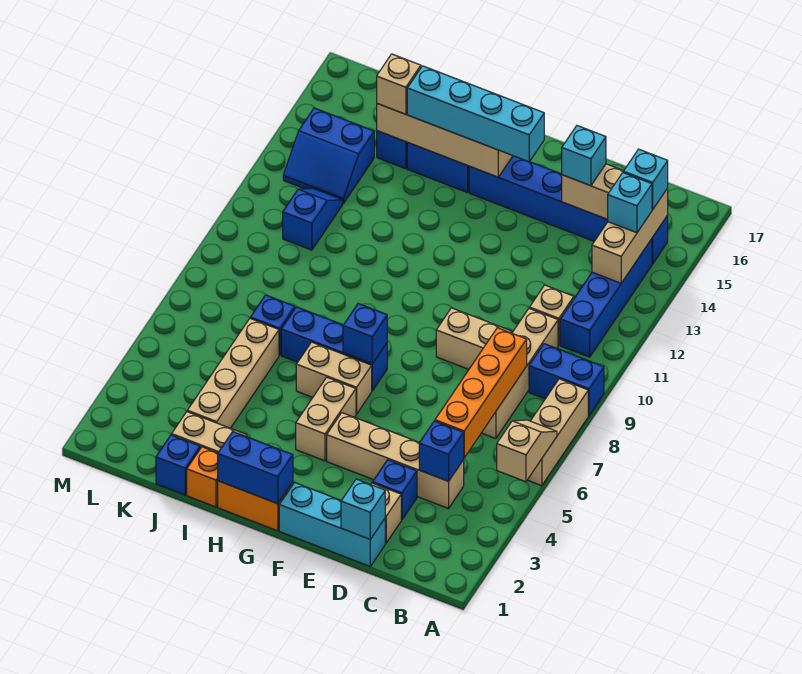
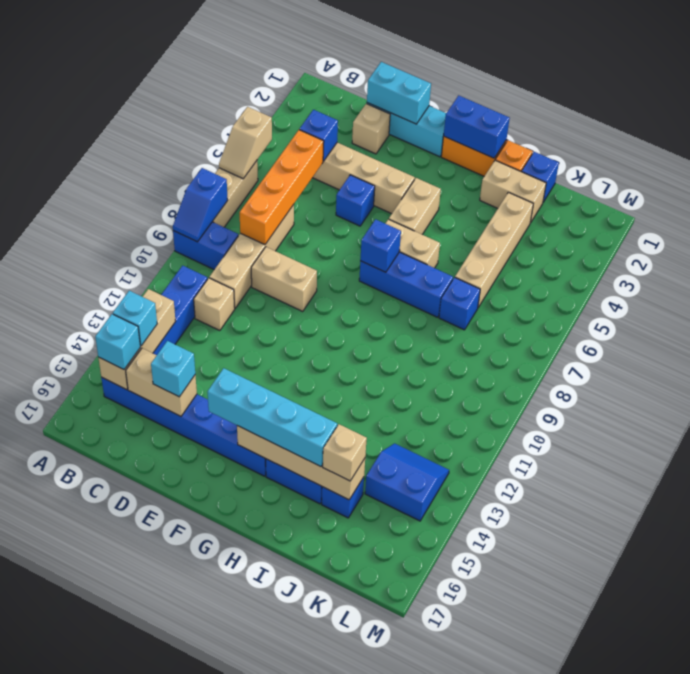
cyan brick D1 level 2 -> cyan brick D1:E1 level 2
blue brick D3 level 1 -> blue brick E5 level 1
blue slope K11:K12 level 1 top 11 -> blue slope A8:A9 level 2 top 8

